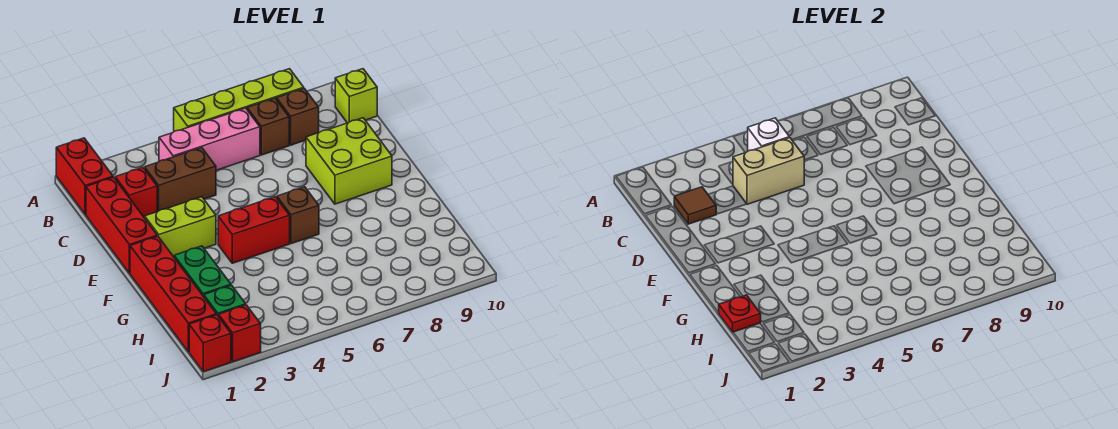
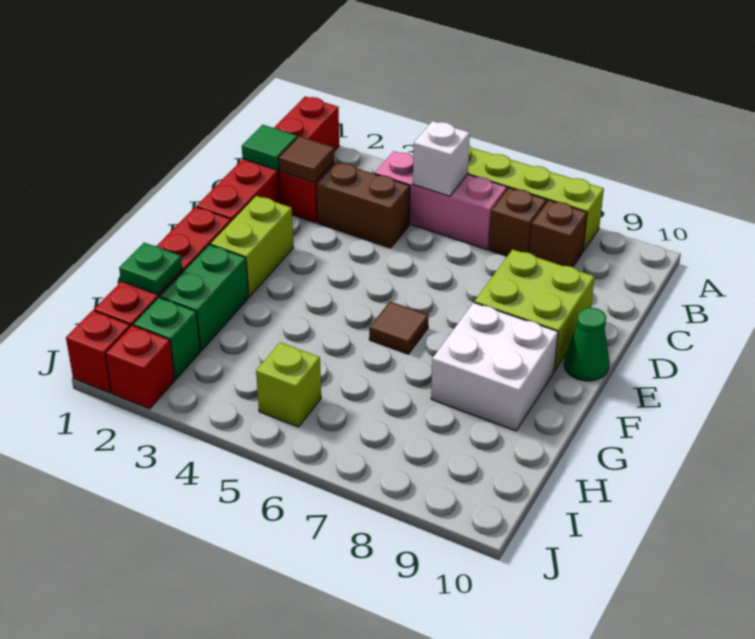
lime brick B10 level 1 -> lime brick I5 level 1
none -> green tile C1 level 2
tan brick C4:C5 level 2 -> none
lime brick E2:E3 level 1 -> lime brick E2:F2 level 1
none -> green cone E10 level 1
red brick F4:F5 level 1 -> none
brown brick F6 level 1 -> brown tile F6 level 1
none -> white brick F8:G9 level 1
red plate H1 level 2 -> green plate H1 level 2

